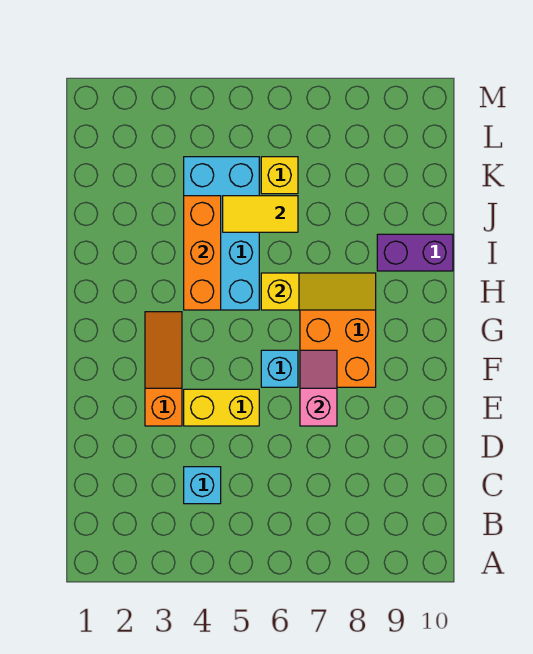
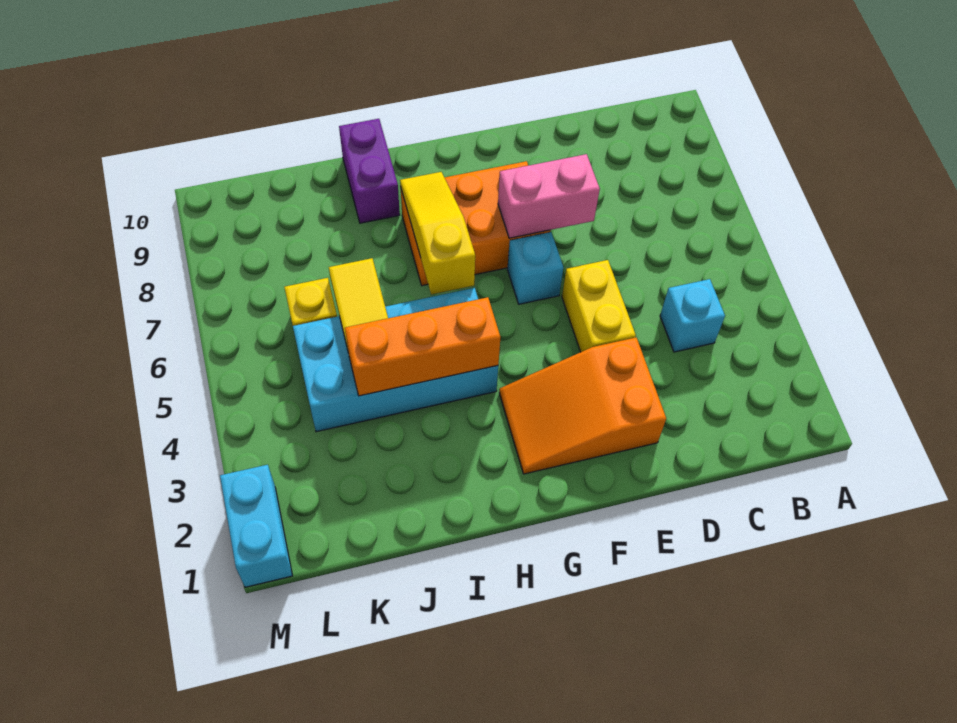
orange slope E3:G3 level 1 top E -> orange slope E2:G3 level 1 top E
pink slope E7:F7 level 2 top E -> pink brick E7:F7 level 2
none -> cyan brick M1:M2 level 1

